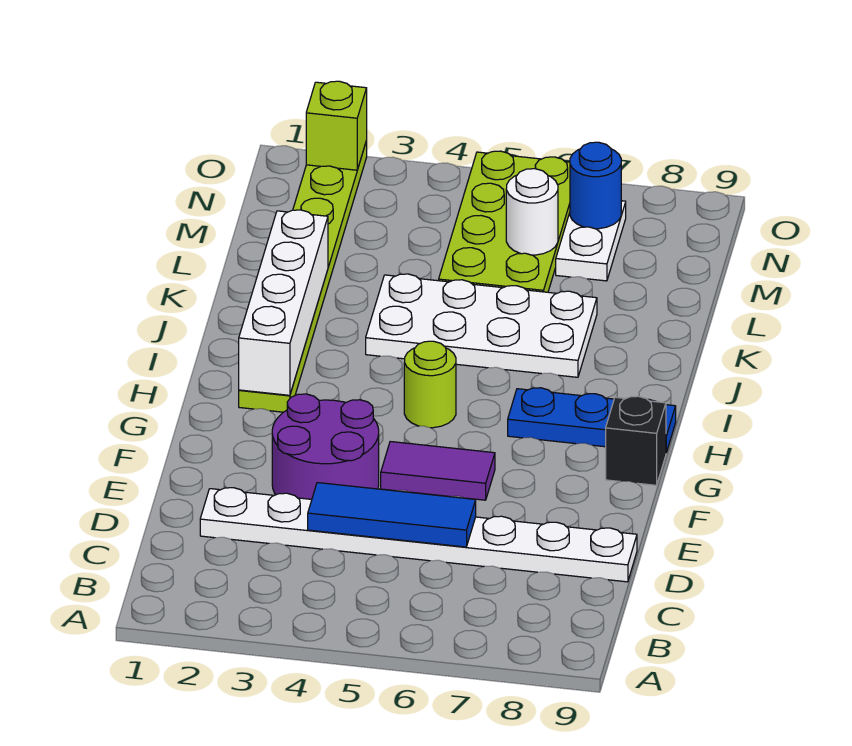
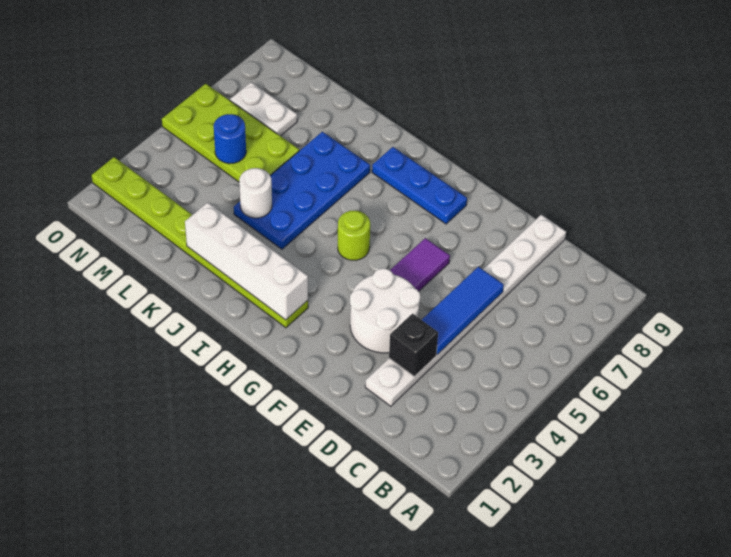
purple round brick E3:F4 level 1 -> white round brick E3:F4 level 1
black brick G9 level 1 -> black brick D3 level 2
blue plate H7:H9 level 1 -> blue plate G8:I8 level 1
white plate J4:K7 level 1 -> blue plate J4:K7 level 1
white round brick M6 level 2 -> white round brick K4 level 2
blue round brick N7 level 2 -> blue round brick M5 level 2
lime brick O2 level 2 -> none

